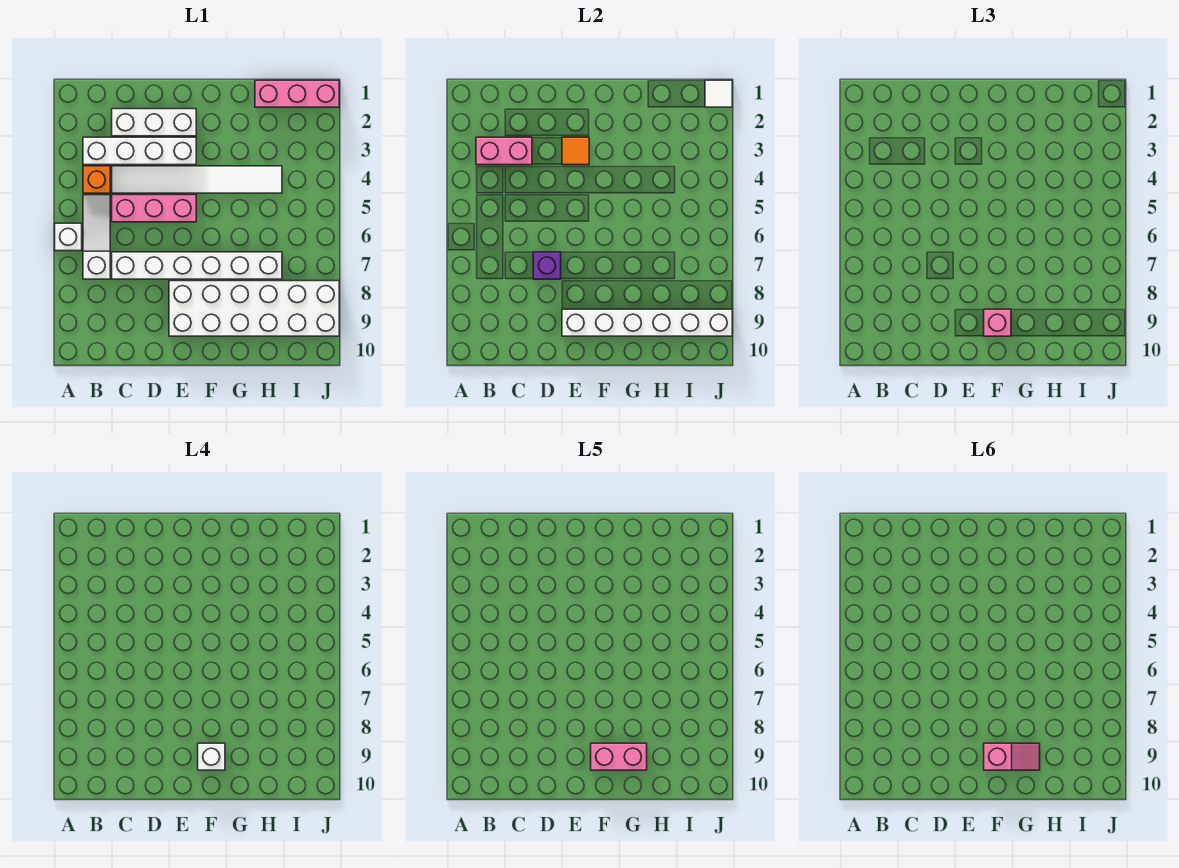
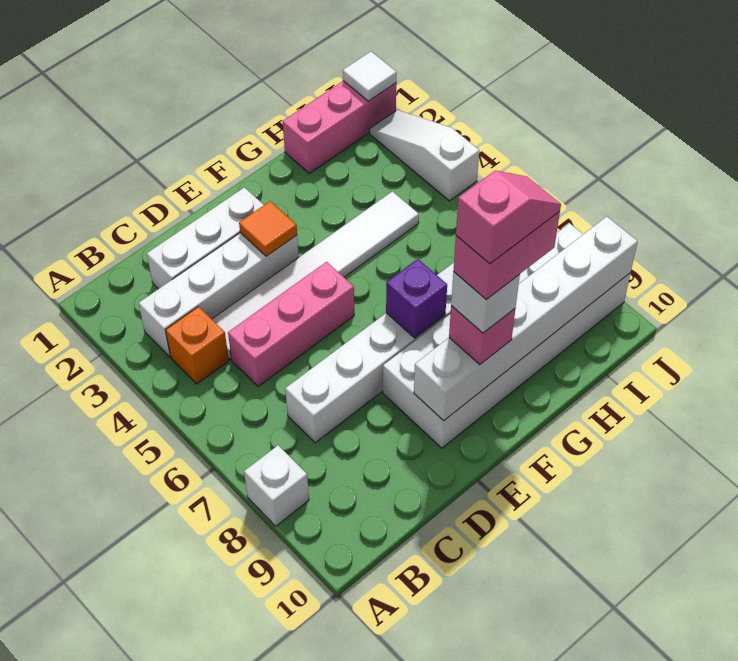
white brick A6 level 1 -> white brick A8 level 1
pink brick B3:C3 level 2 -> none
white slope B5:B7 level 1 top 7 -> white slope J2:J4 level 1 top 4
purple brick D7 level 2 -> purple brick F7 level 2

